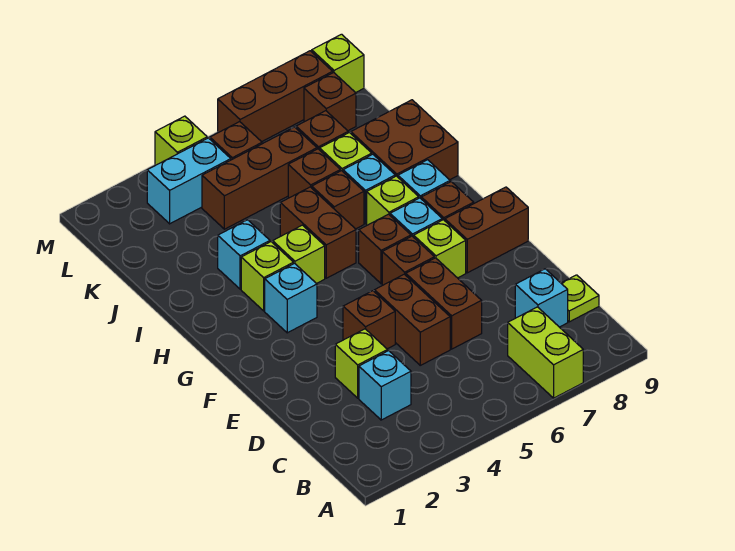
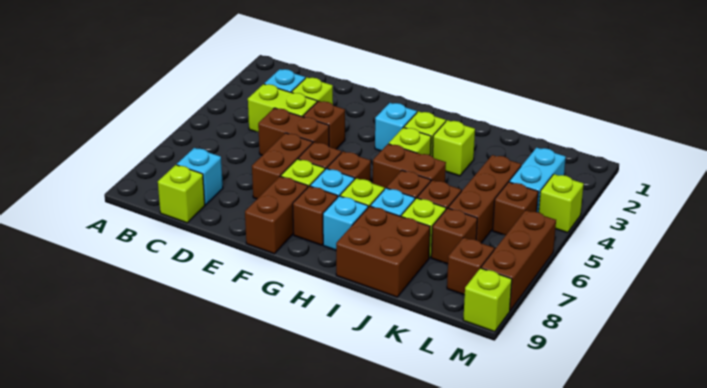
lime brick A7:B7 level 1 -> lime brick C4:D4 level 1
lime plate C9 level 1 -> lime brick C9 level 1
brown brick D6:E6 level 1 -> brown brick E6:E7 level 1
cyan brick I3 level 1 -> lime brick I3 level 1

